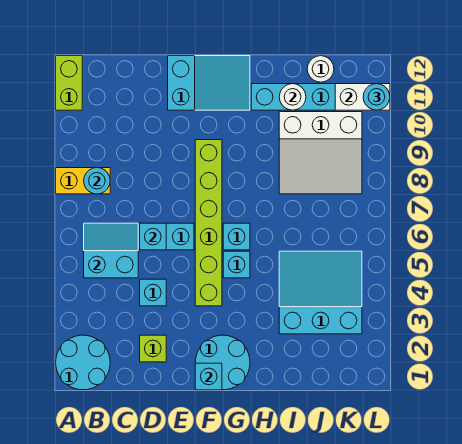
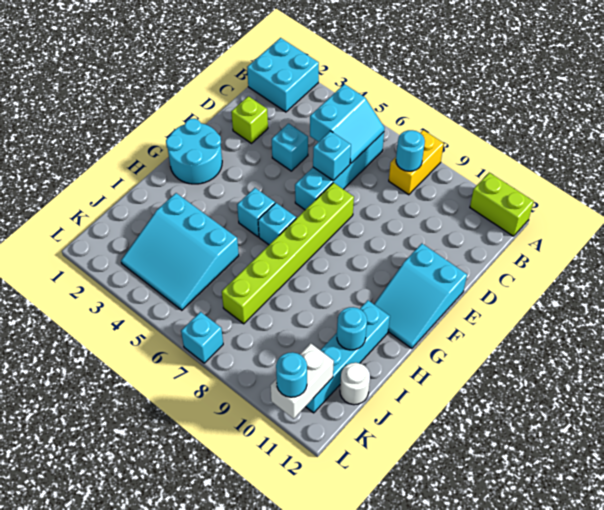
cyan round brick A1:B2 level 1 -> cyan brick A1:B2 level 1
cyan brick F1 level 2 -> cyan brick L7 level 1
lime brick F4:F9 level 1 -> lime brick E7:J7 level 1
cyan slope I3:K5 level 1 top 3 -> cyan slope I3:K5 level 1 top I
white slope I8:K10 level 1 top 10 -> none
white round brick I11 level 2 -> cyan round brick I11 level 2

